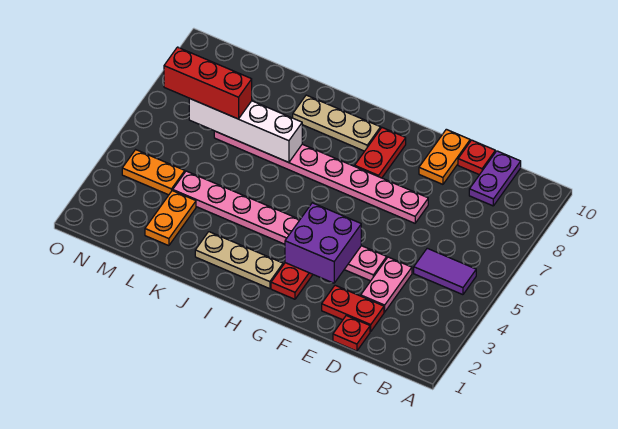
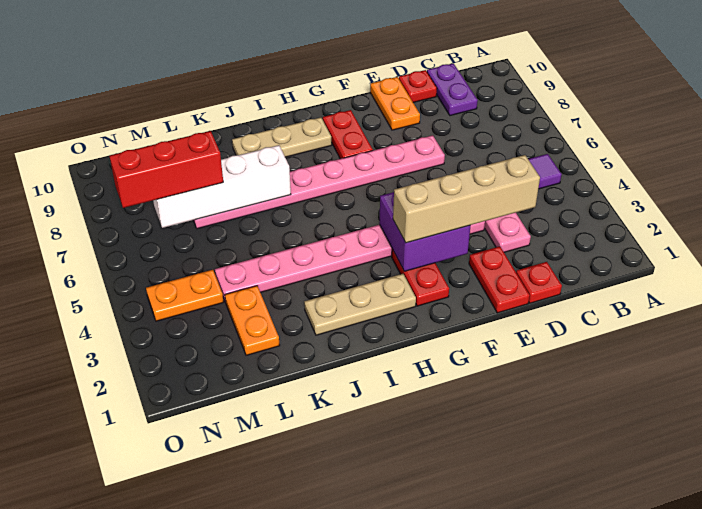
red plate D2:E2 level 1 -> red plate E1:E2 level 1
none -> tan brick D3:G3 level 3

